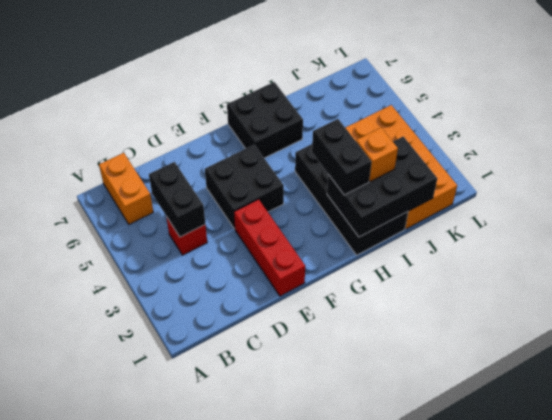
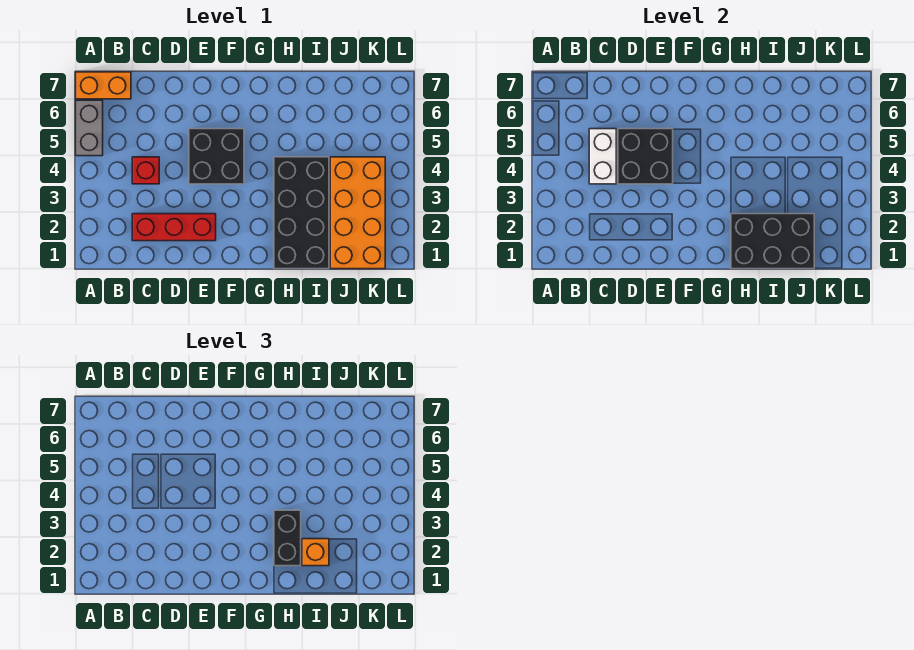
none -> grey brick A5:A6 level 1
orange brick B6:B7 level 1 -> orange brick A7:B7 level 1
black brick C4:C5 level 2 -> white brick C4:C5 level 2
red brick E1:E3 level 1 -> red brick C2:E2 level 1
black brick G6:H7 level 1 -> black brick D4:E5 level 2

